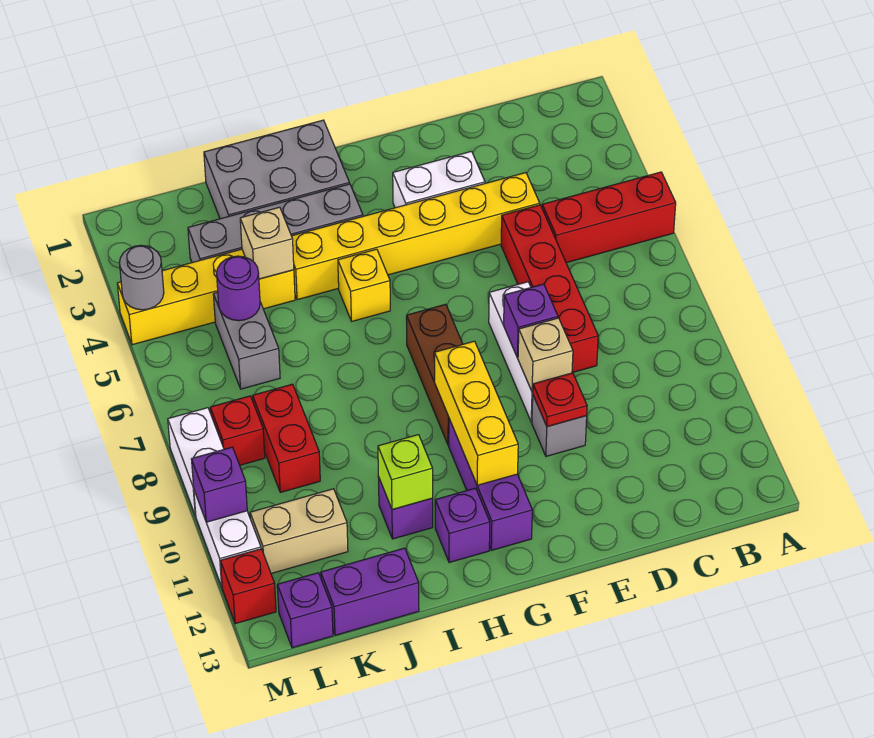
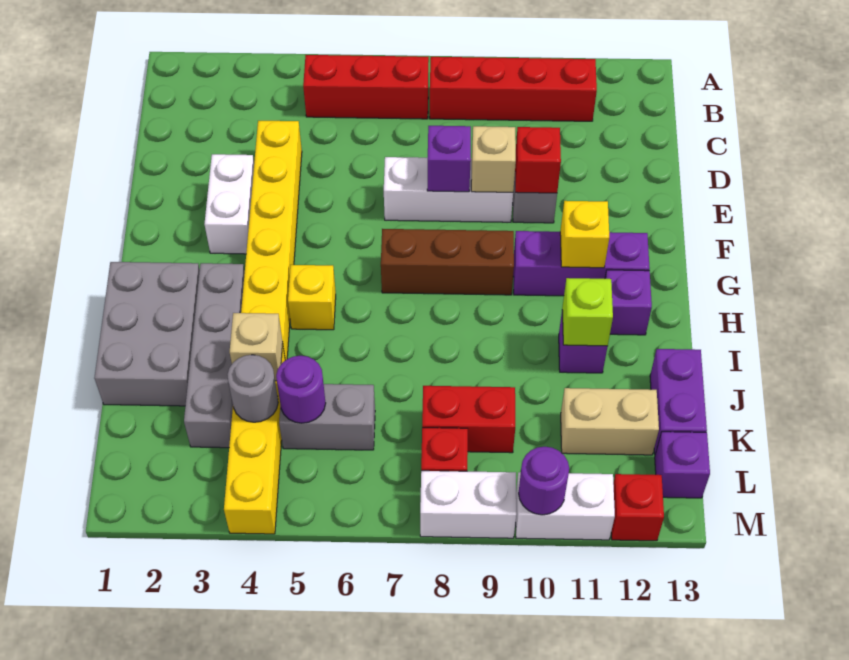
red brick A5:C5 level 1 -> red brick B5:B7 level 1
red brick D5:D8 level 1 -> red brick B8:B11 level 1
red plate E10 level 2 -> red brick E10 level 2
yellow brick G9:G11 level 2 -> yellow brick G11 level 2
tan brick K11:L11 level 1 -> tan brick K11:K12 level 1
grey round brick M4 level 2 -> grey round brick K4 level 2
purple brick M10 level 2 -> purple round brick M10 level 2

